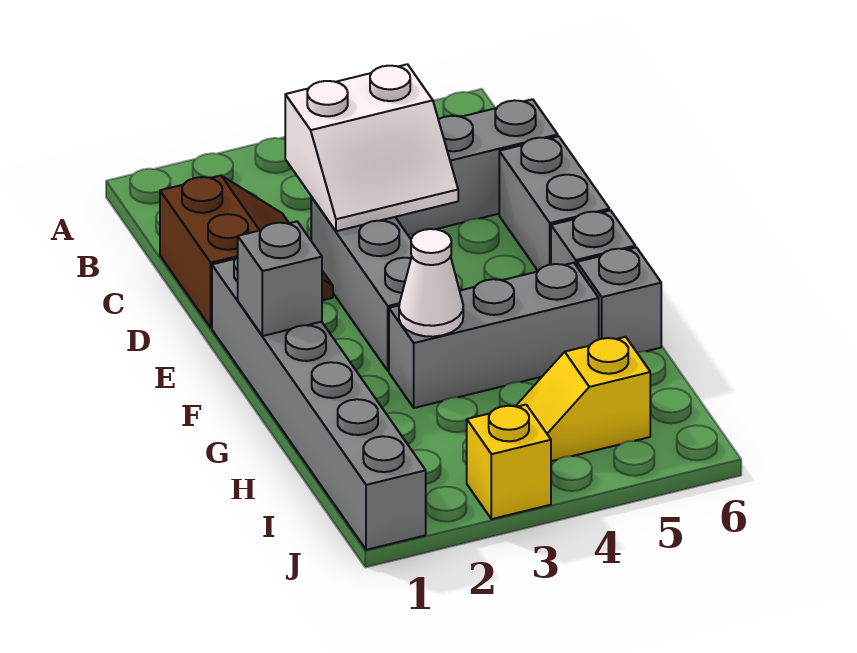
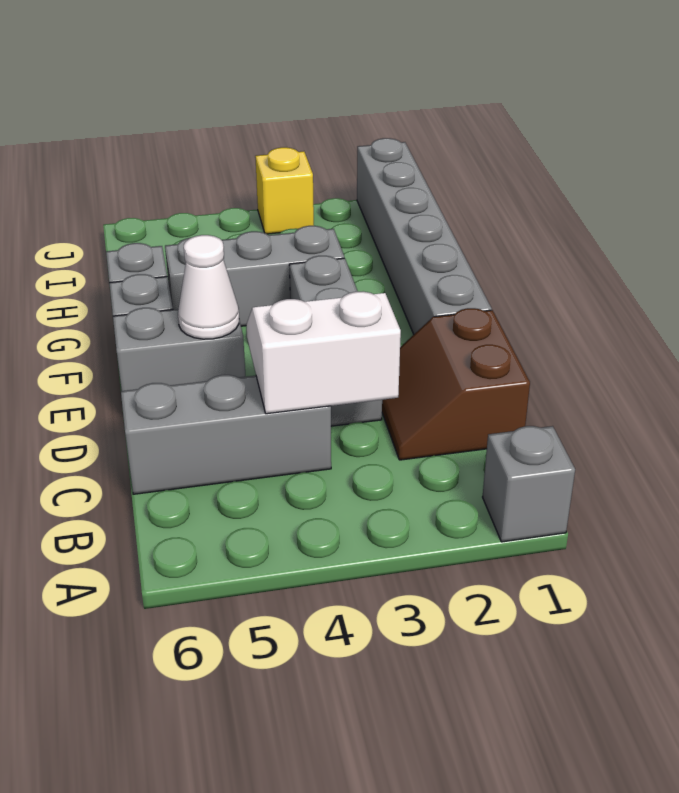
grey brick D6:E6 level 1 -> grey brick E5:E6 level 1
grey brick F1 level 2 -> grey brick A1 level 1
white cone G3 level 2 -> white cone E5 level 2
yellow slope I4:I5 level 1 top 5 -> none

